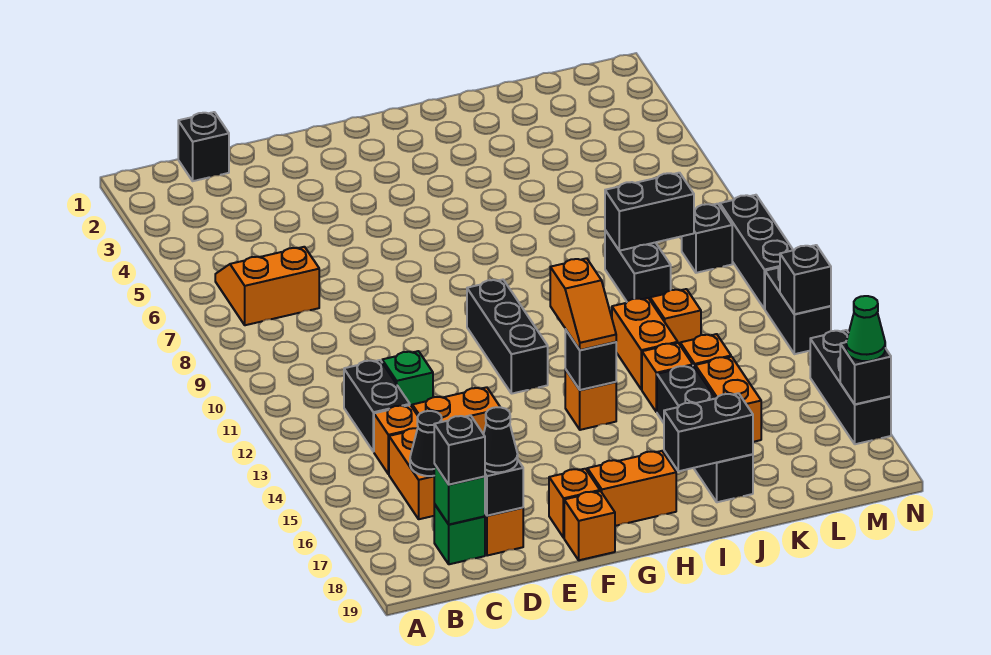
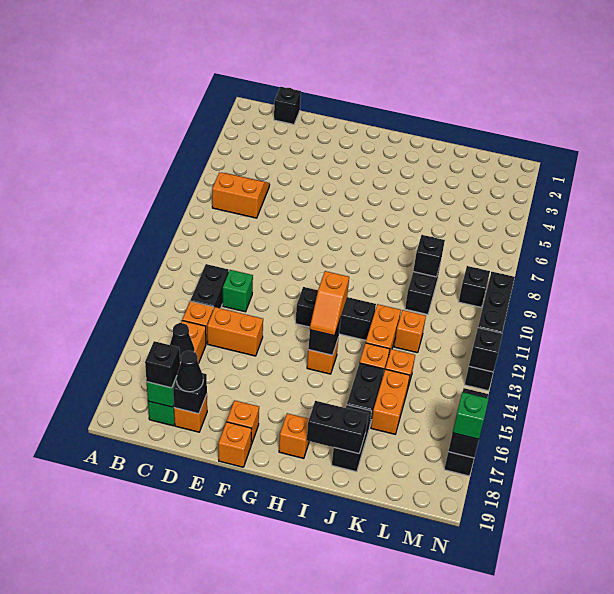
black brick G10:G12 level 1 -> black brick G12:I12 level 1
orange brick G18:H18 level 1 -> orange brick H18 level 1
black brick K9:L9 level 2 -> black brick K9 level 2
green cone N17 level 3 -> green brick N17 level 3

